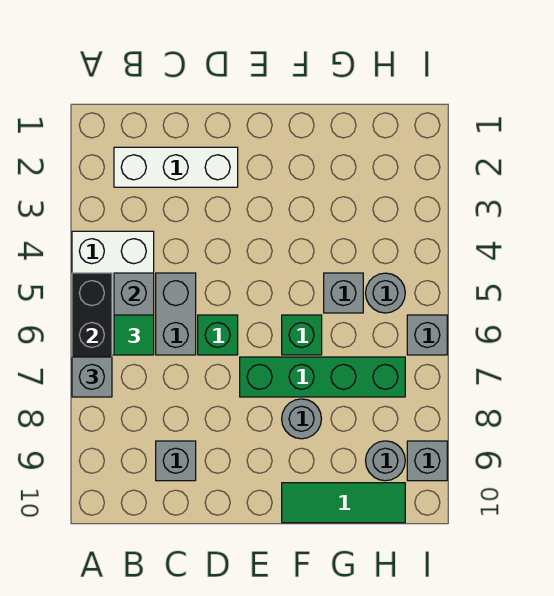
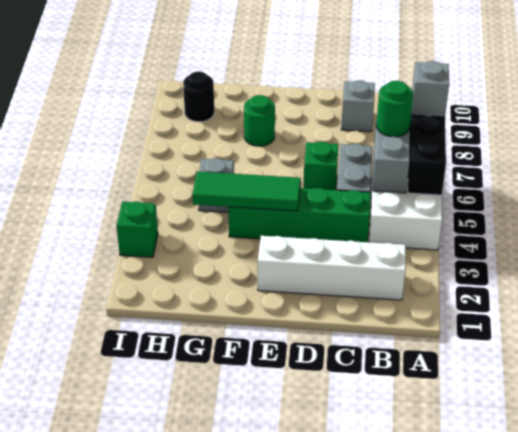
white brick B2:D2 level 1 -> white brick B2:E2 level 1
green tile B6 level 3 -> green round brick B6 level 3
green brick E7:H7 level 1 -> green brick C4:F4 level 1
green brick F6 level 1 -> green brick I3 level 1
grey round brick F8 level 1 -> green round brick F8 level 1
green tile F10:H10 level 1 -> green tile E4:G4 level 2
grey round brick H5 level 1 -> none
grey round brick H9 level 1 -> black round brick H9 level 1
grey brick I6 level 1 -> none
grey brick I9 level 1 -> none

